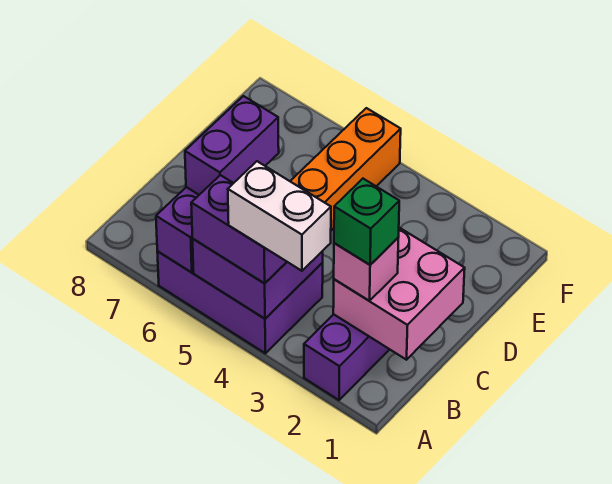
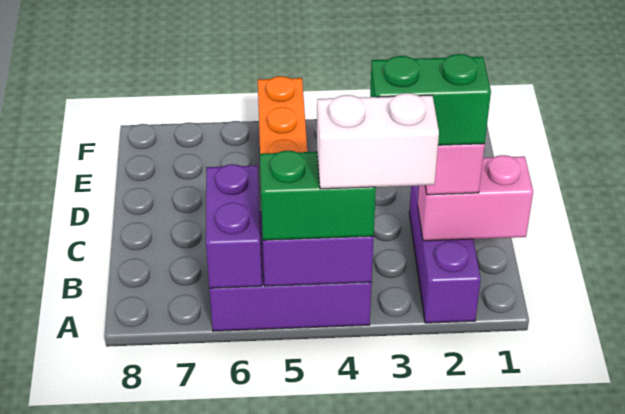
purple brick A4:A5 level 3 -> green brick A4:A5 level 3
pink brick B1:C2 level 2 -> pink brick B1:B2 level 2
green brick B2 level 4 -> green brick B2:B3 level 4
purple brick B6:C6 level 3 -> none

